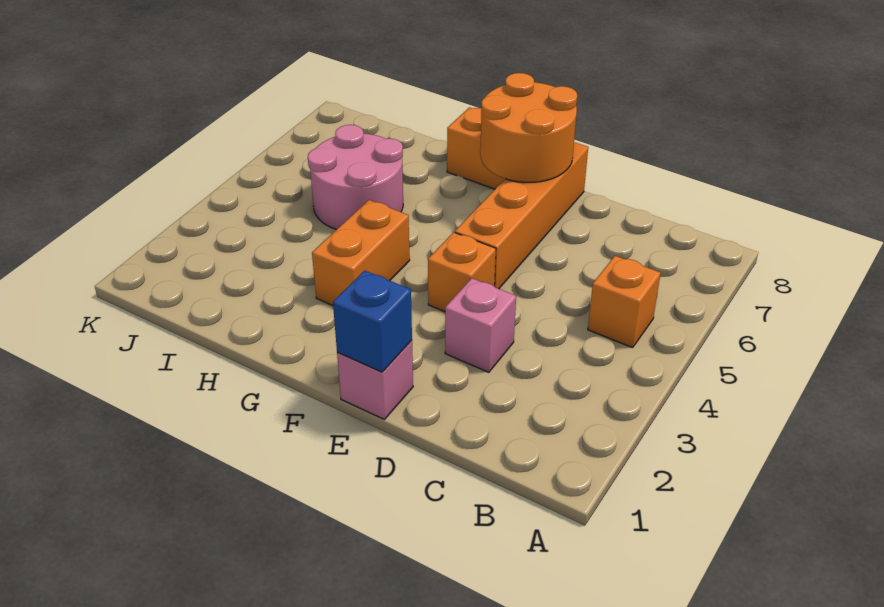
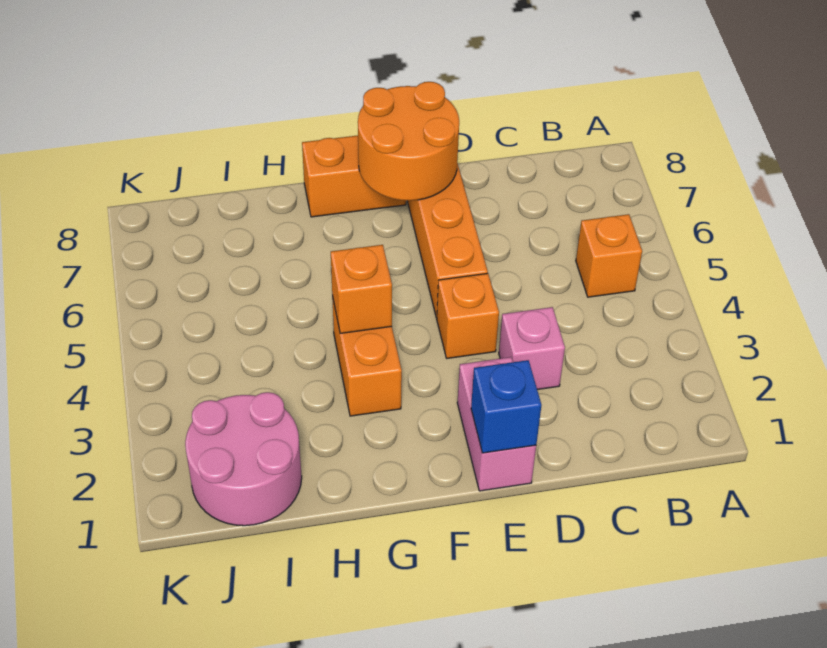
pink brick E1 level 1 -> pink brick E1:E2 level 1
none -> orange brick G4 level 2
pink round brick H5:I6 level 1 -> pink round brick I1:J2 level 1

